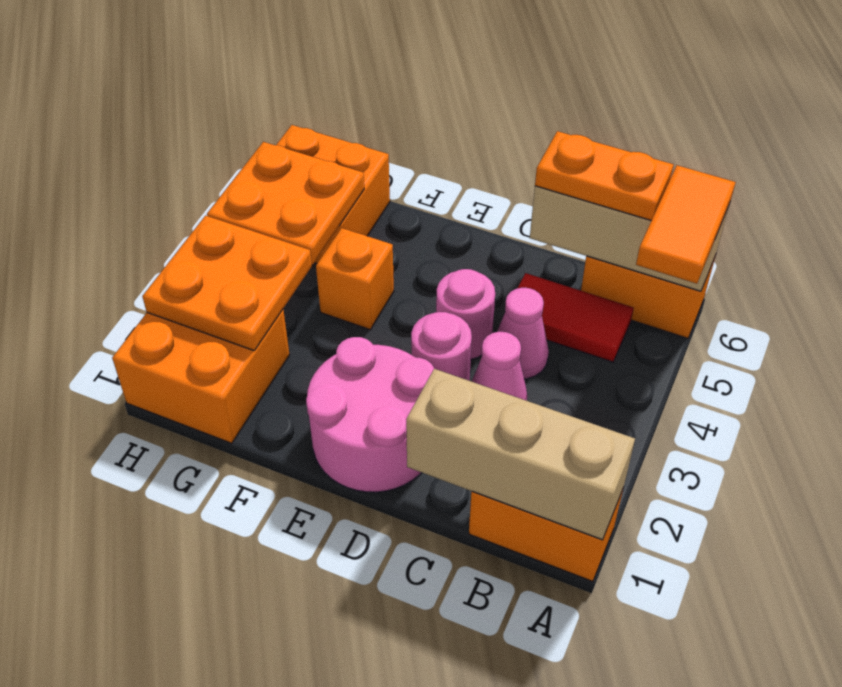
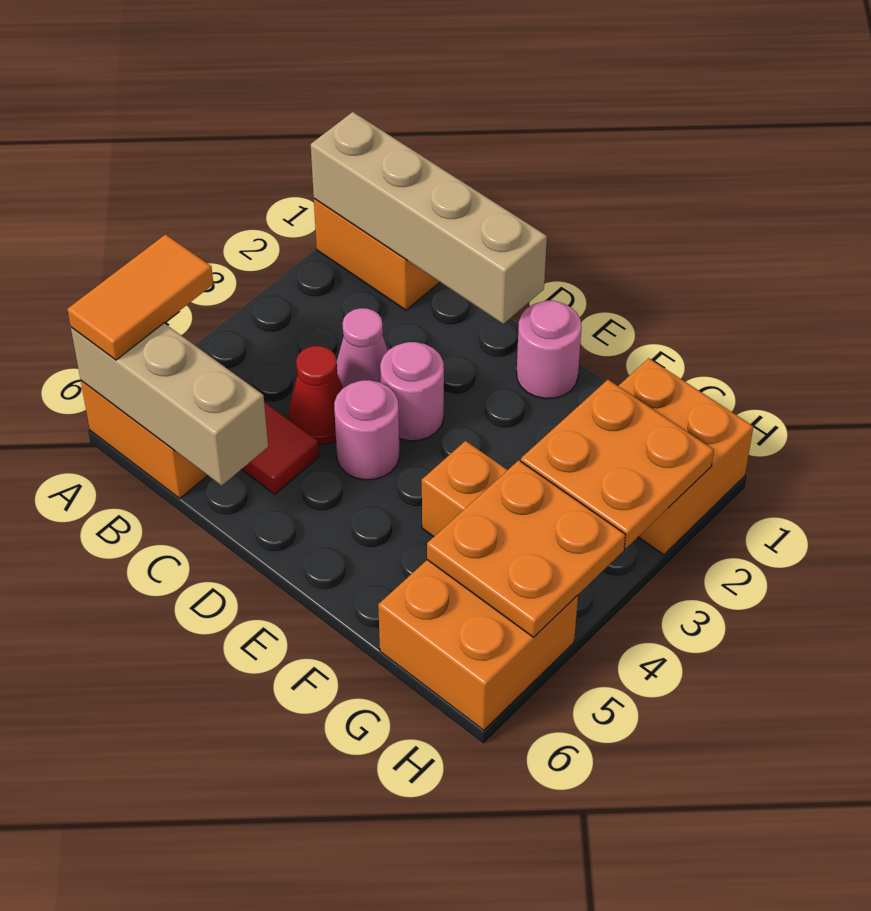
tan brick A1:C1 level 2 -> tan brick A1:D1 level 2
orange plate B6:C6 level 3 -> none
pink cone C4 level 1 -> red cone C4 level 1
pink round brick D1:E2 level 1 -> pink round brick E1 level 1

